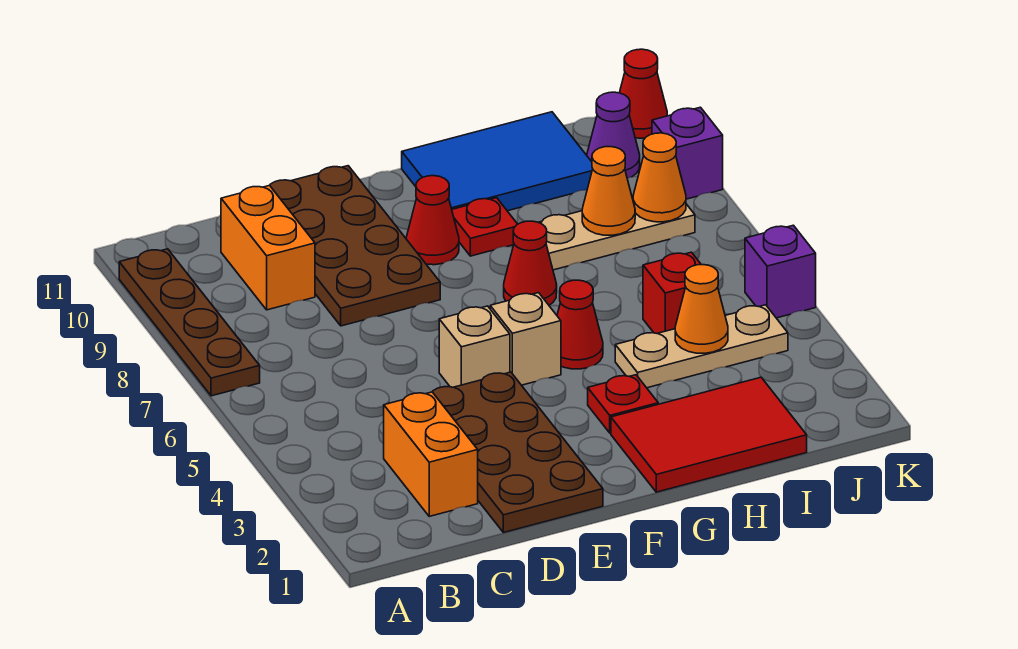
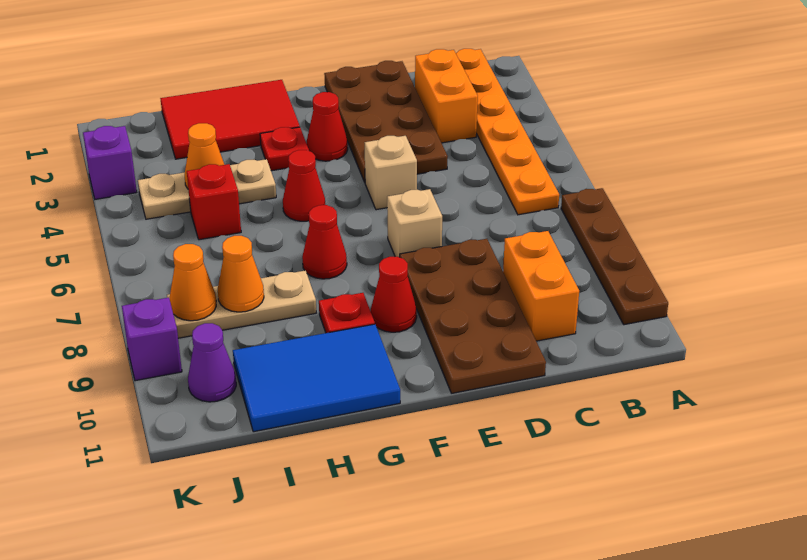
none -> orange plate B1:B6 level 1
tan brick F5 level 1 -> tan brick E7 level 1
purple brick K5 level 1 -> purple brick K3 level 1
red cone K11 level 1 -> red cone F3 level 1

